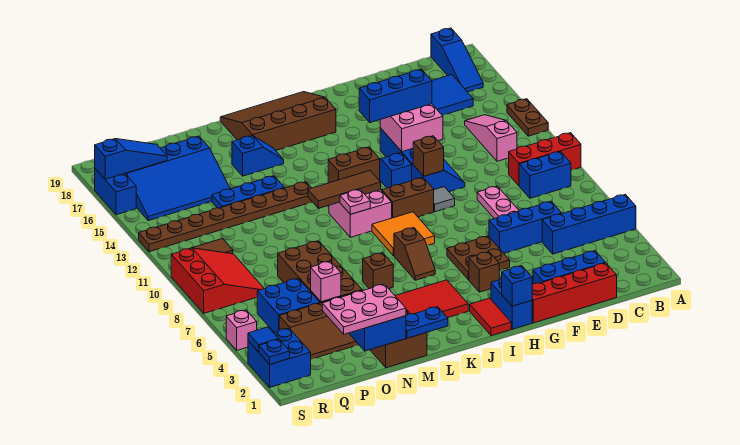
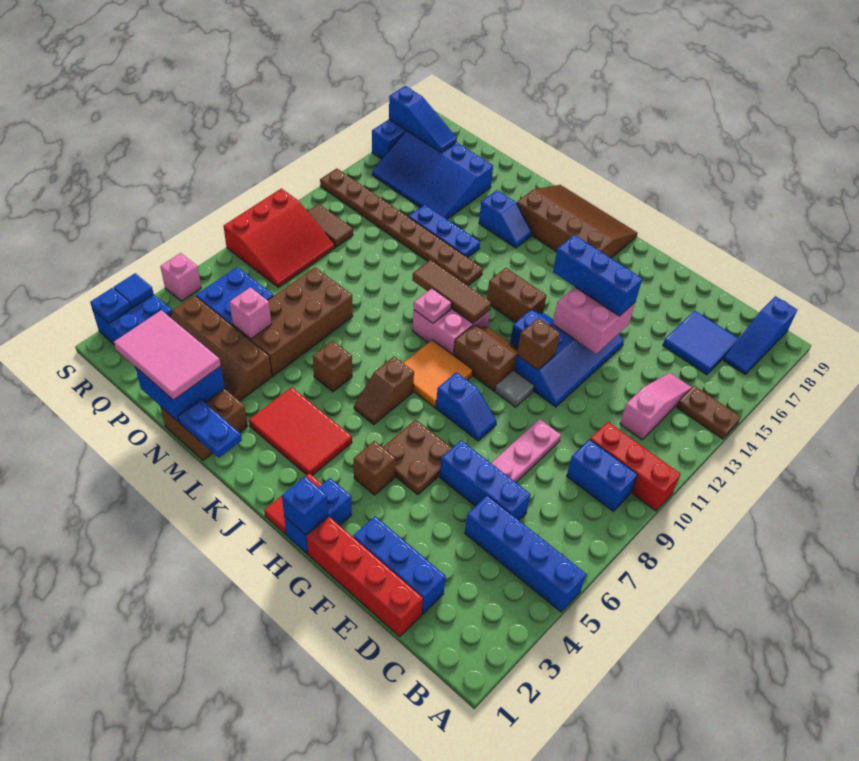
brown plate A13:A14 level 1 -> brown plate A14:B14 level 1
none -> blue slope G8:H8 level 1 top H
pink plate N1:P2 level 3 -> pink tile N1:P2 level 3

